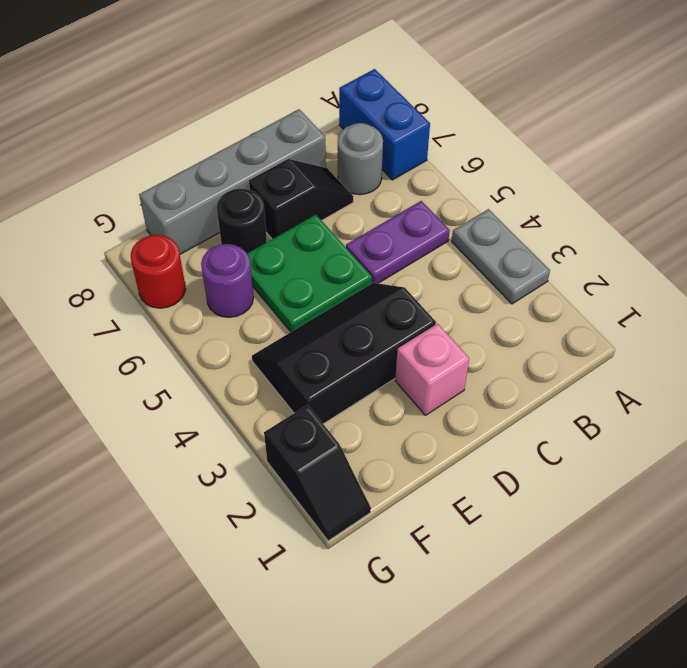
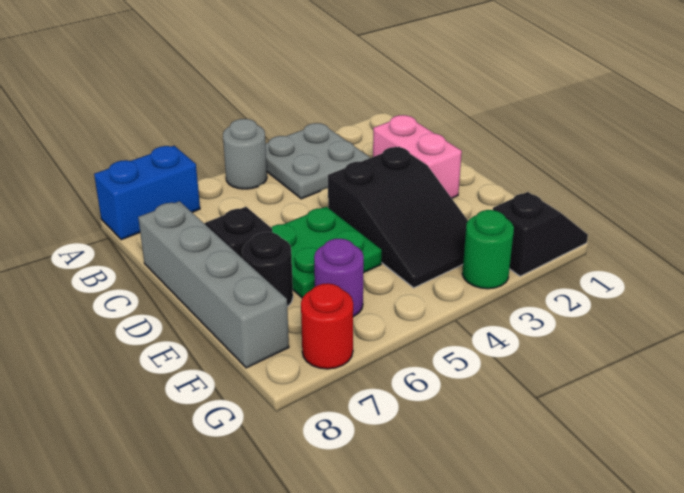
grey plate A3:A4 level 1 -> grey plate A3:B4 level 1
purple plate B5:C5 level 1 -> none
grey round brick B7 level 1 -> grey round brick A5 level 1
pink brick D2 level 1 -> pink brick C2:D2 level 1
black slope D3:F4 level 1 top 3 -> black slope D3:F4 level 1 top D
none -> green round brick G3 level 1

